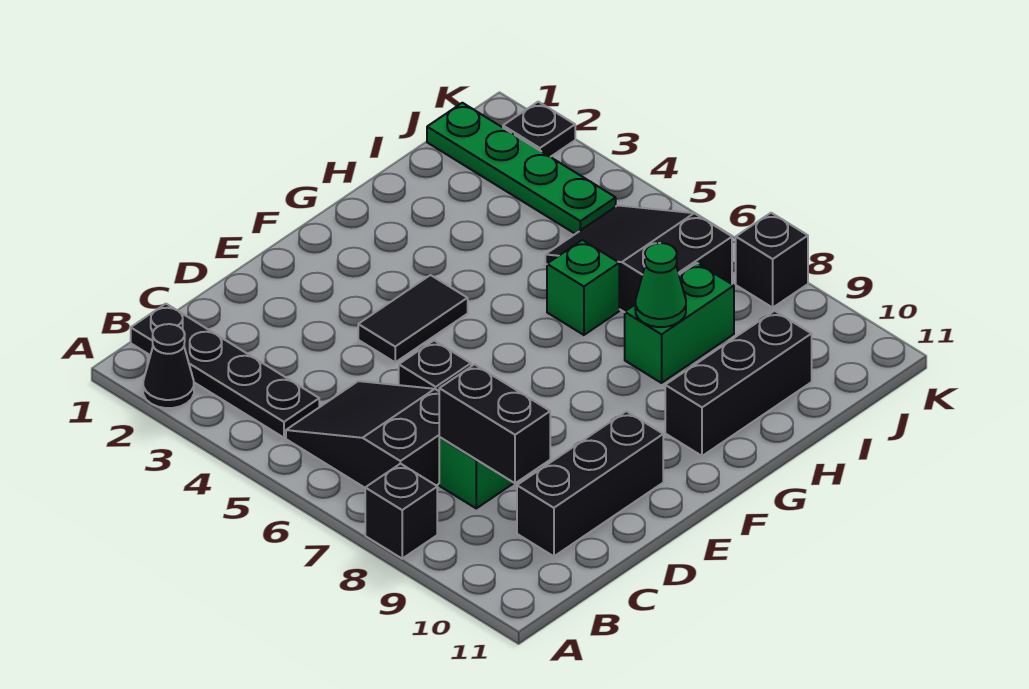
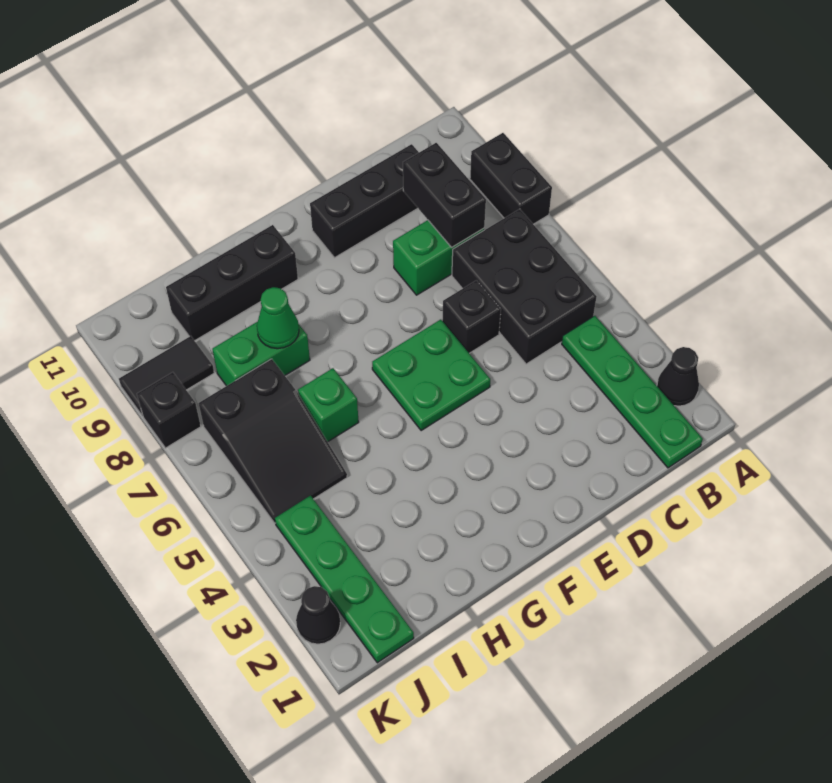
black brick A8 level 1 -> black brick A8:A9 level 1
black plate B1:B4 level 1 -> green plate B1:B4 level 1
black slope B5:C7 level 1 top 7 -> black brick B5:C7 level 1
black tile E4:F4 level 1 -> black tile J9:K9 level 1
none -> green plate E5:F6 level 1
black plate K2 level 1 -> black cone K2 level 1

